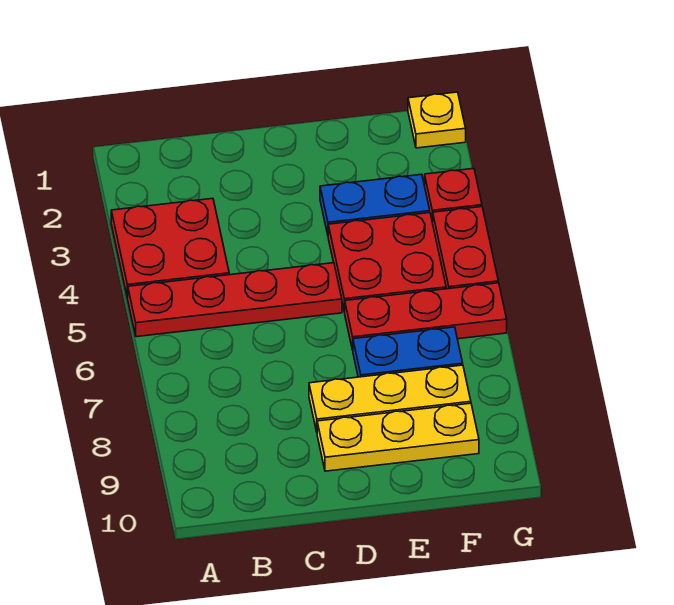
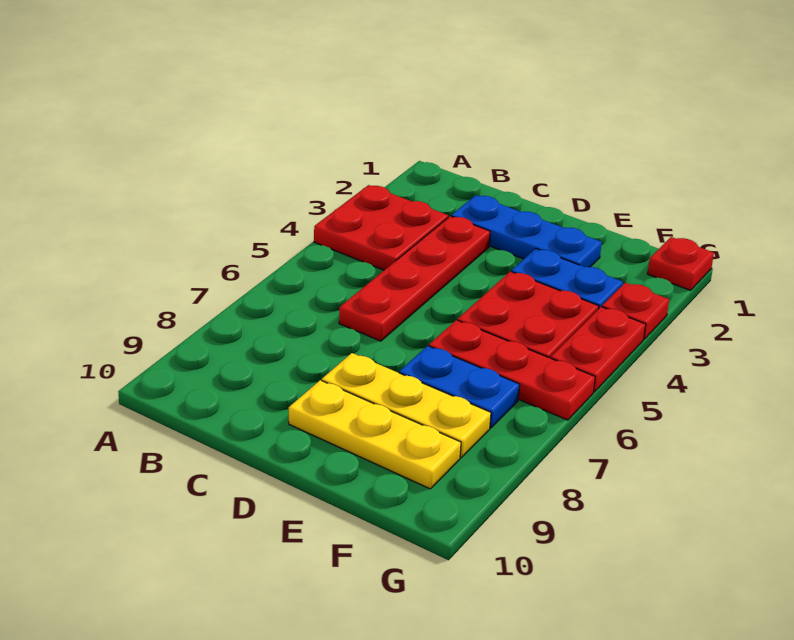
red plate A5:D5 level 1 -> red plate C3:C6 level 1
none -> blue plate C2:E2 level 1
yellow plate G1 level 1 -> red plate G1 level 1

